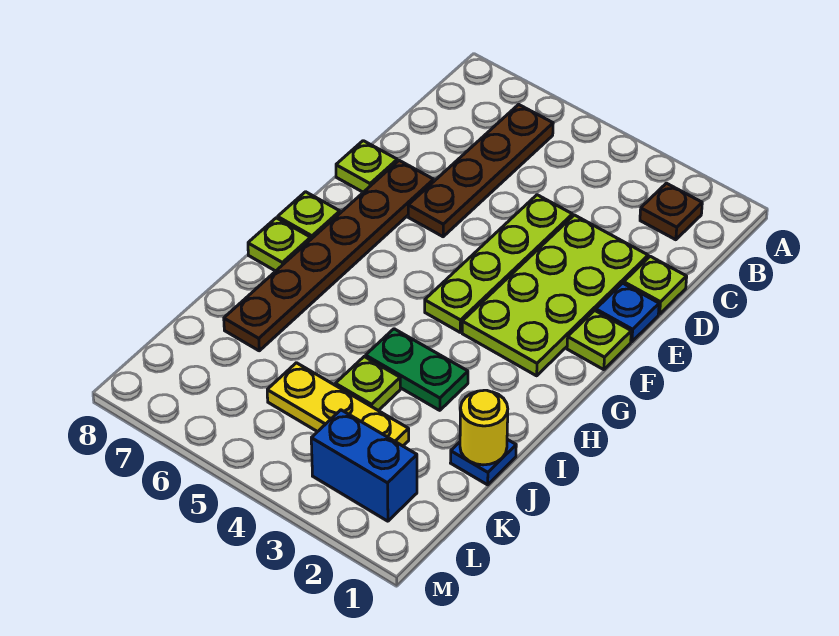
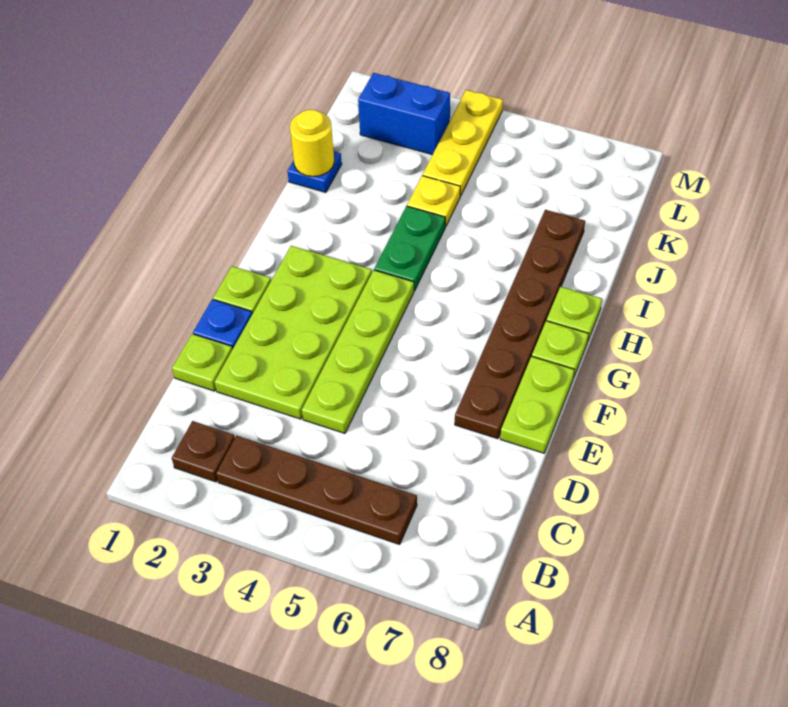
brown plate B6:E6 level 1 -> brown plate B3:B6 level 1
lime plate E8 level 1 -> lime plate E8:F8 level 1
green plate I3:I4 level 1 -> green plate H4:I4 level 1
lime plate J4 level 1 -> yellow plate J4 level 1
yellow plate K3:K5 level 1 -> yellow plate K4:M4 level 1

